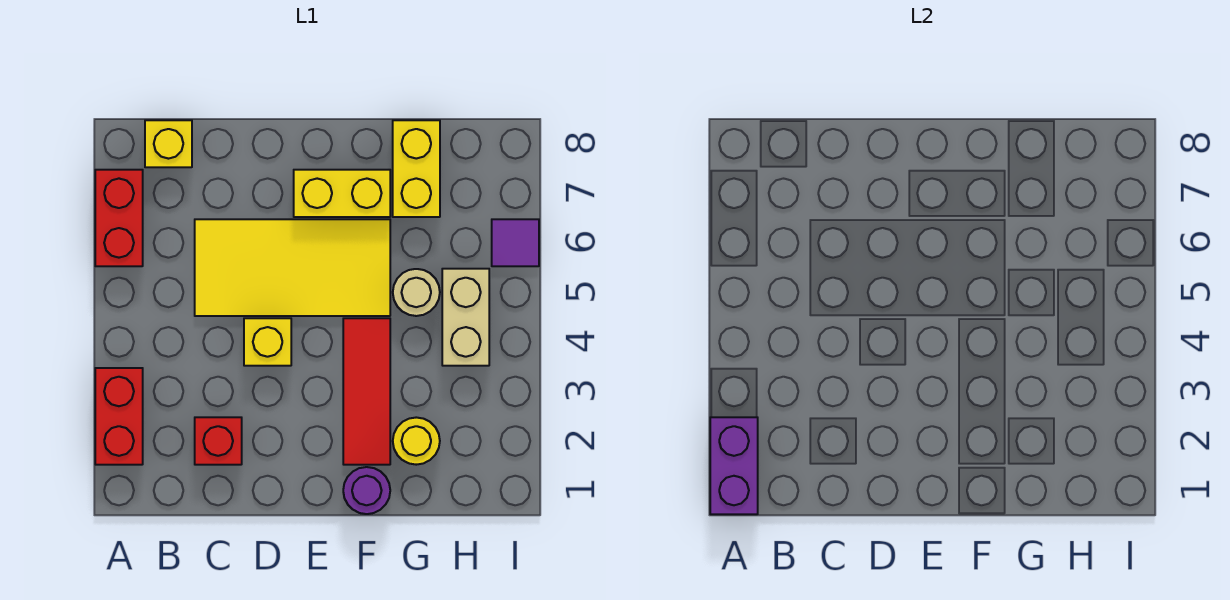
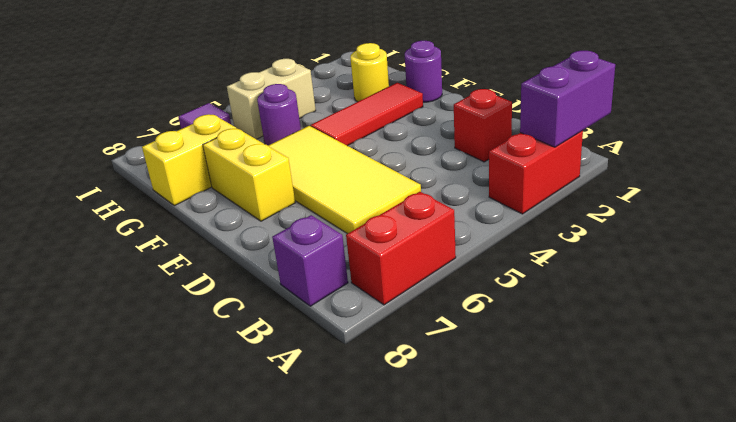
yellow brick B8 level 1 -> purple brick B8 level 1
yellow brick D4 level 1 -> none
tan round brick G5 level 1 -> purple round brick G5 level 1

